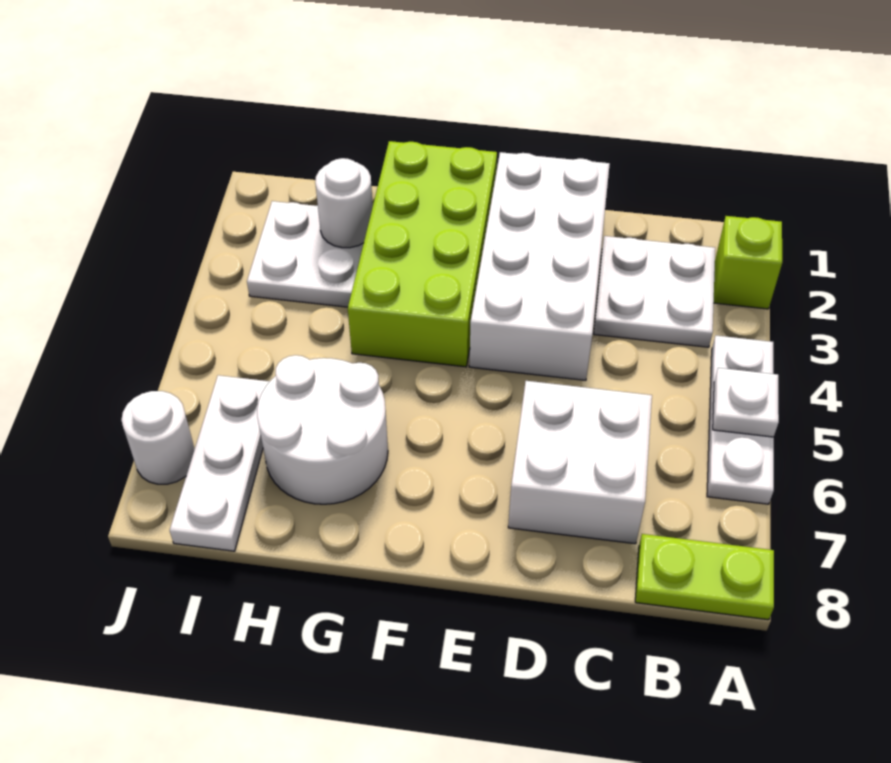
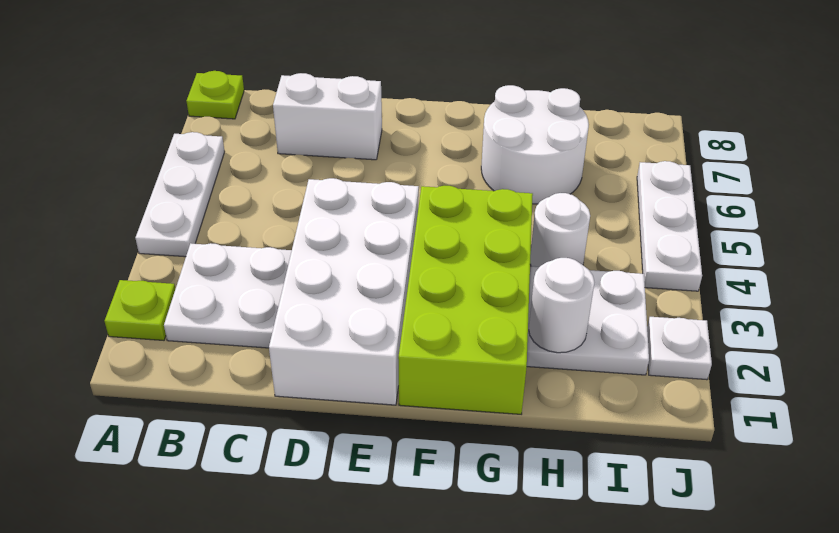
lime brick A2 level 1 -> lime plate A2 level 1
white plate A5 level 2 -> white plate J2 level 1
lime plate A8:B8 level 1 -> lime plate A8 level 1
white brick C6:D7 level 1 -> white brick C7:D7 level 1
white plate I6:I8 level 1 -> white plate J4:J6 level 1
white round brick J7 level 1 -> white round brick H4 level 1

